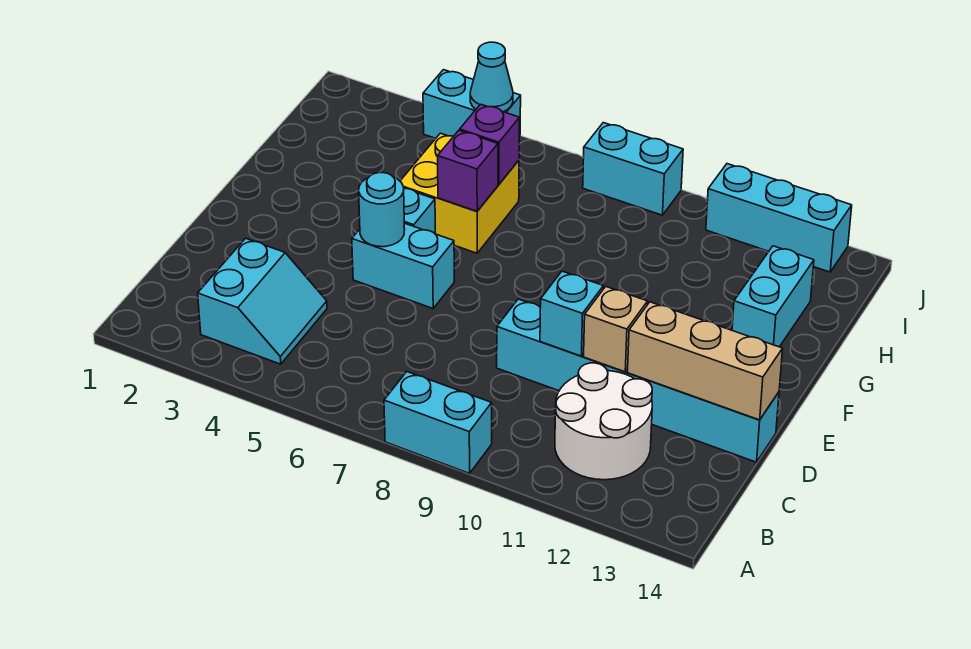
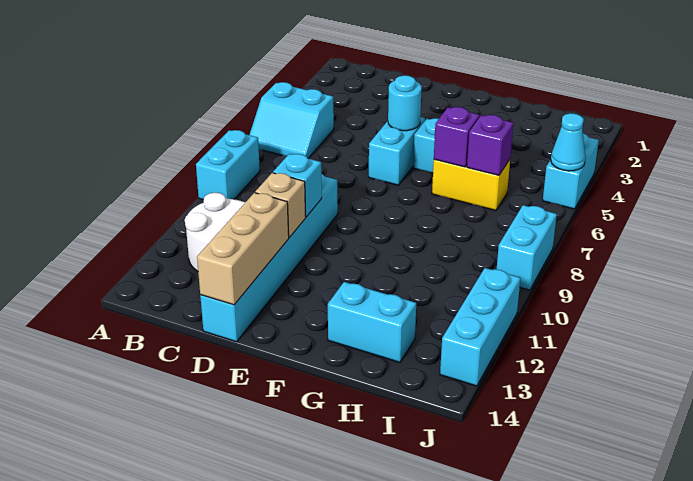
cyan slope B3:C4 level 1 top 3 -> cyan slope A5:B6 level 1 top 5
yellow brick G5:H6 level 1 -> yellow brick G6:H6 level 1

